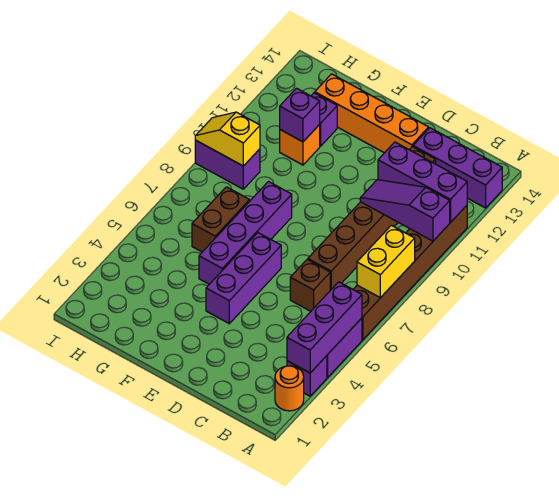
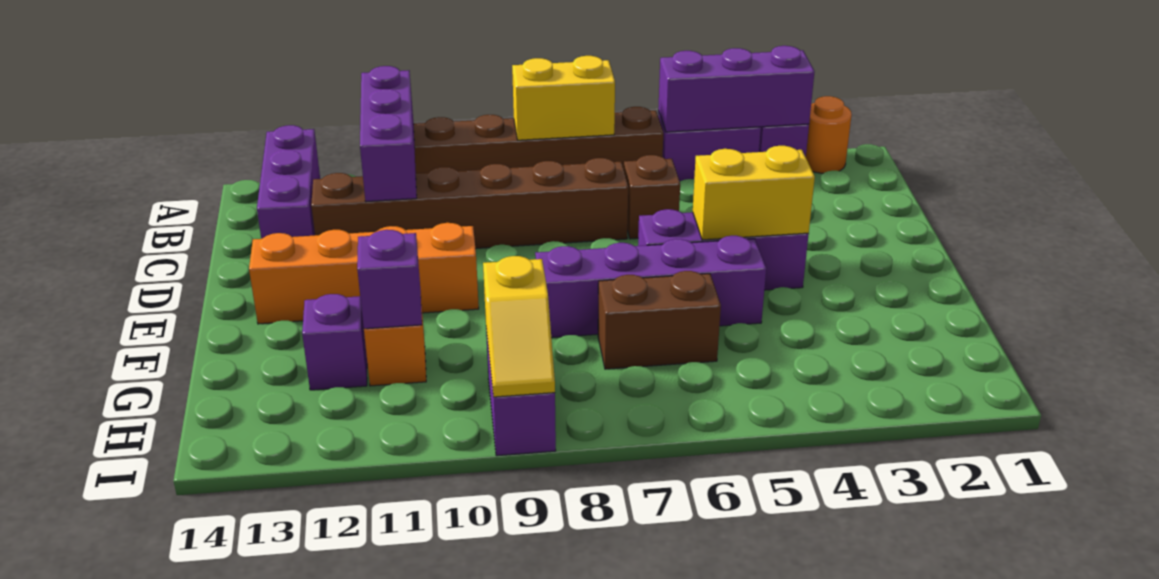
purple slope A10:C10 level 2 top A -> none
orange brick D13:G13 level 1 -> orange brick E10:E13 level 1
none -> yellow brick E4:E5 level 2

